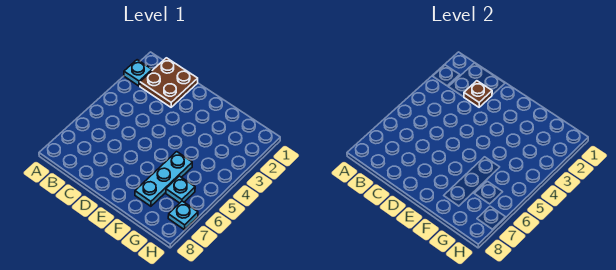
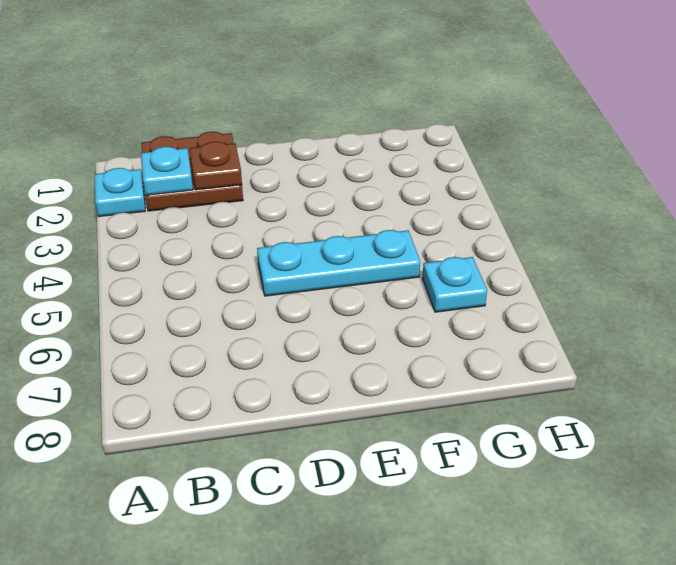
cyan plate F5:F7 level 1 -> cyan plate D5:F5 level 1
cyan plate H7 level 1 -> cyan plate B2 level 2

